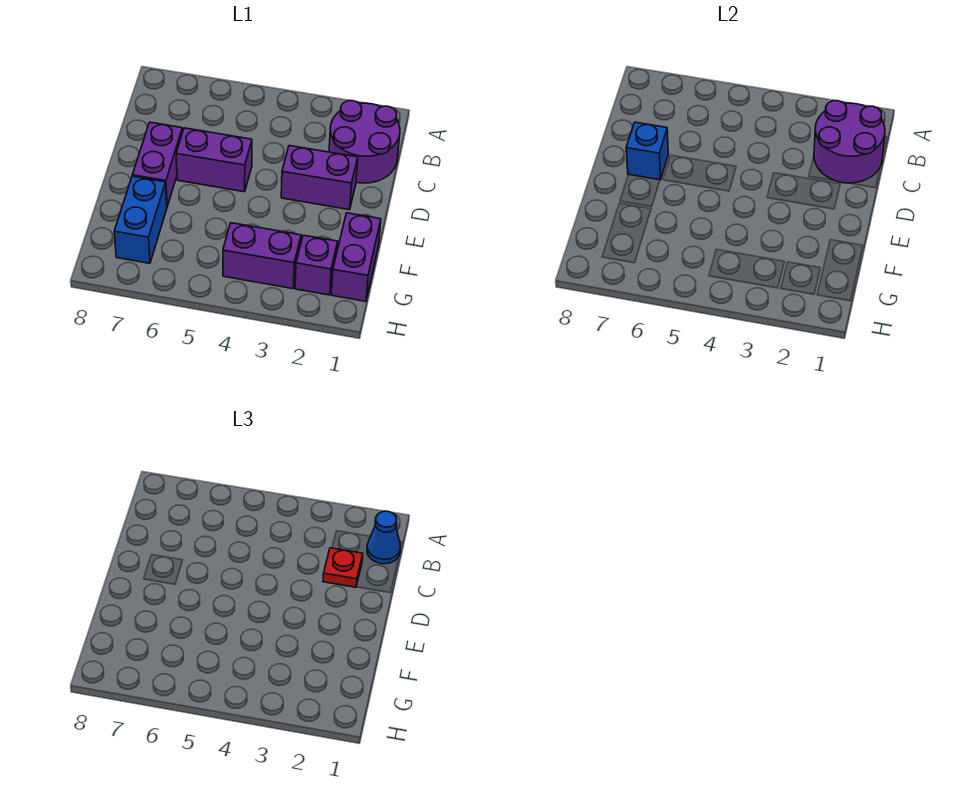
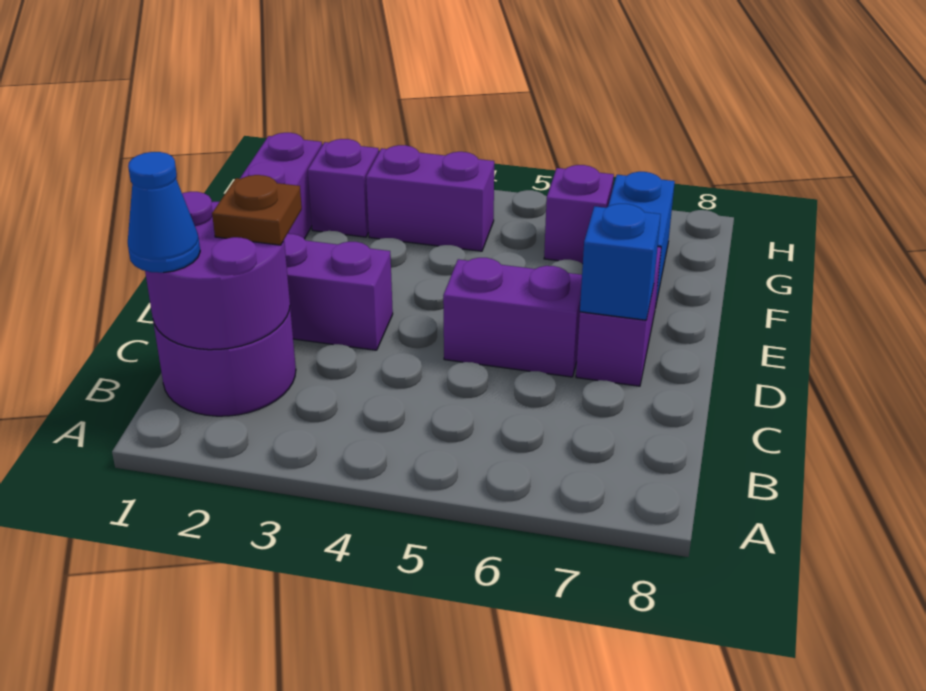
red plate C2 level 3 -> brown plate C2 level 3
none -> purple brick G6 level 1

